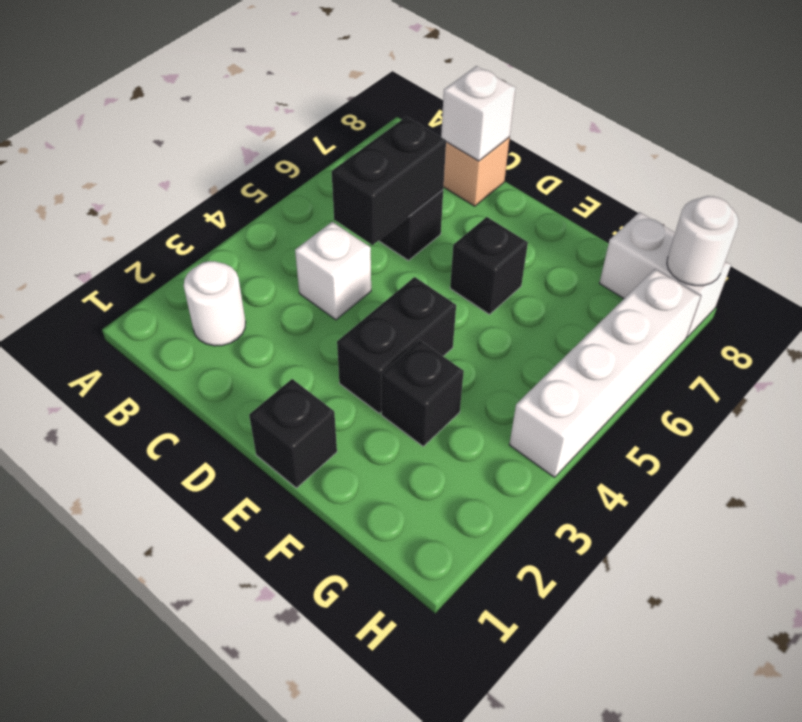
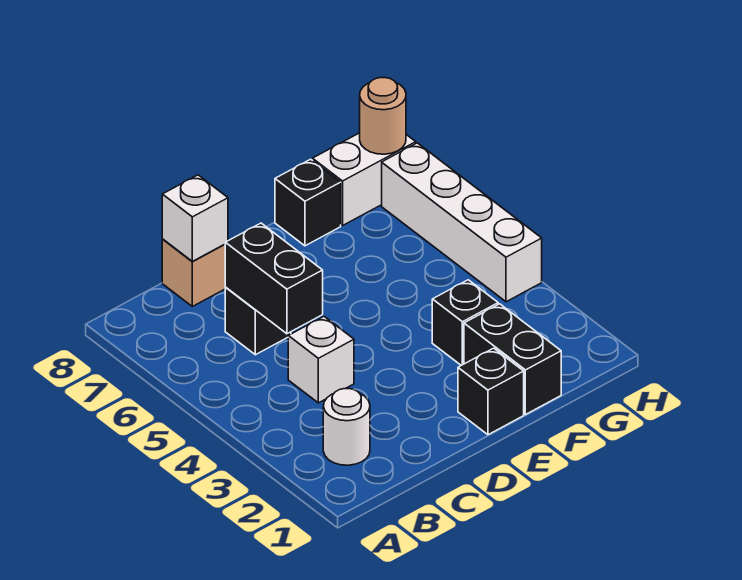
black brick E3:E4 level 1 -> black brick F1:F2 level 1
black brick E6 level 1 -> black brick F8 level 1
white round brick H8 level 2 -> tan round brick H8 level 2

